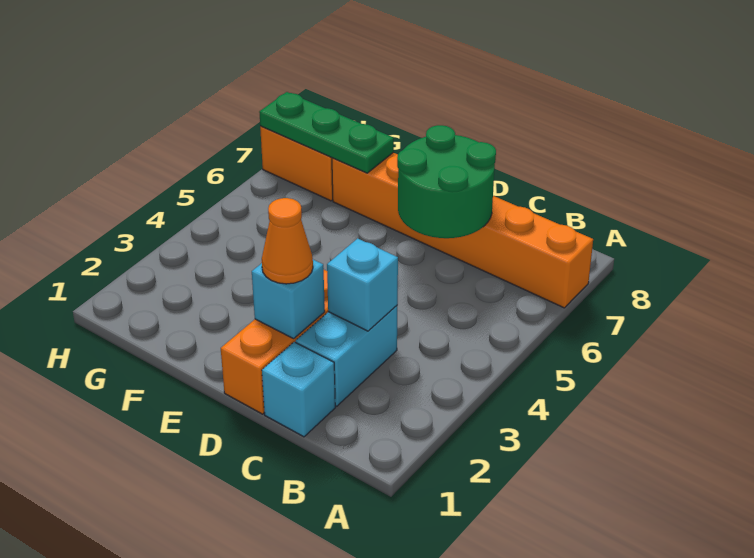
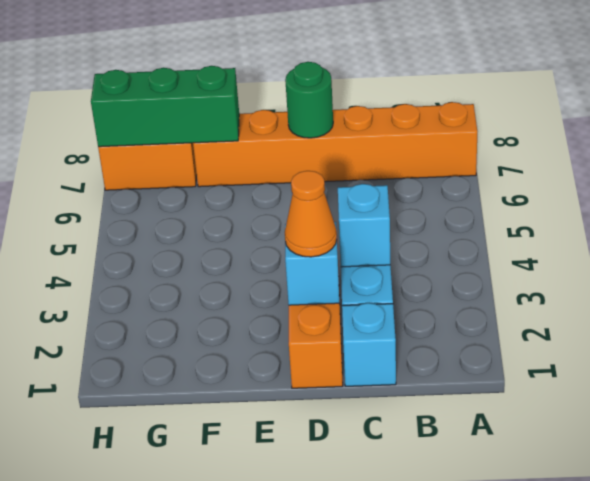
green round brick C6:D7 level 2 -> green round brick D7 level 2
green plate F7:H7 level 2 -> green brick F7:H7 level 2

